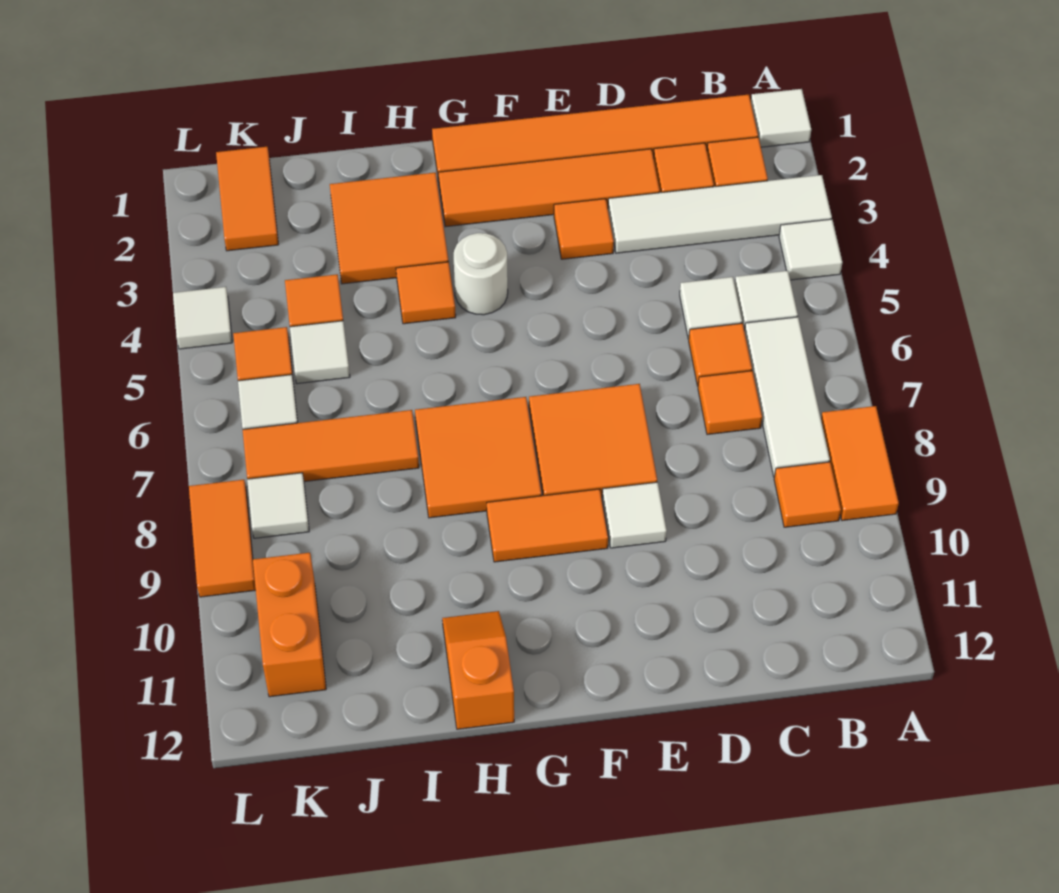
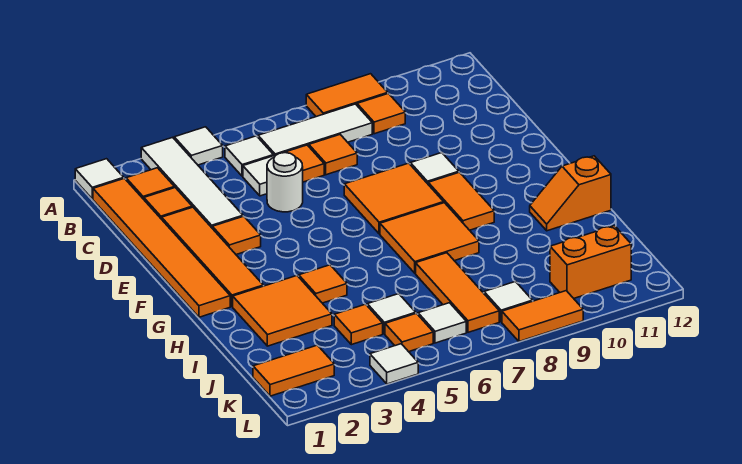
white round brick G4 level 1 -> white round brick D5 level 1

